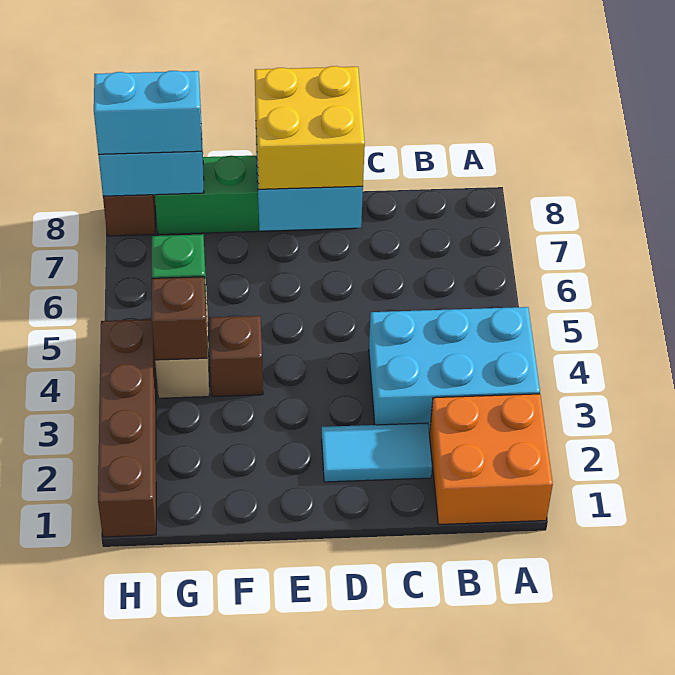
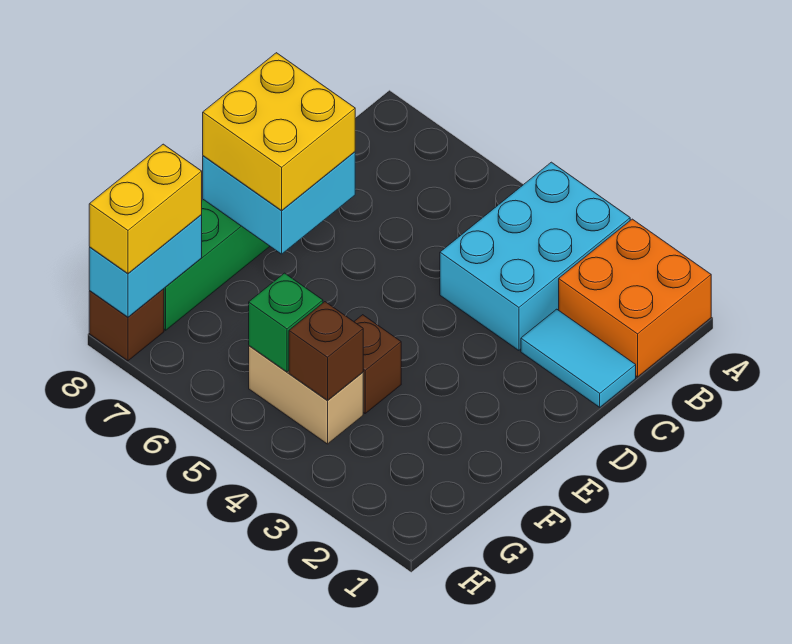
cyan tile C2:D2 level 1 -> cyan tile C1:C2 level 1
cyan brick G8:H8 level 3 -> yellow brick G8:H8 level 3
brown brick H1:H4 level 1 -> none

